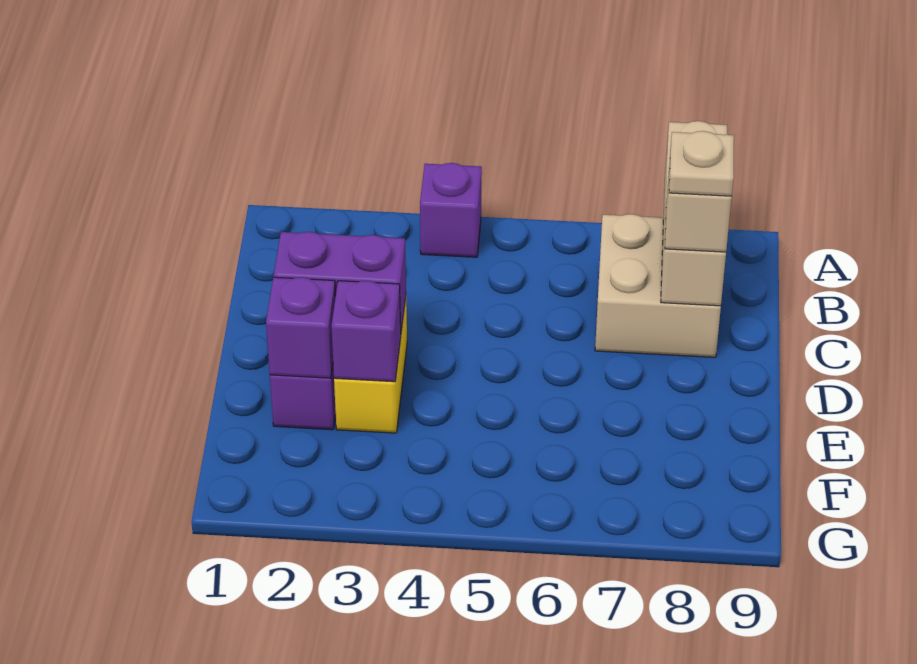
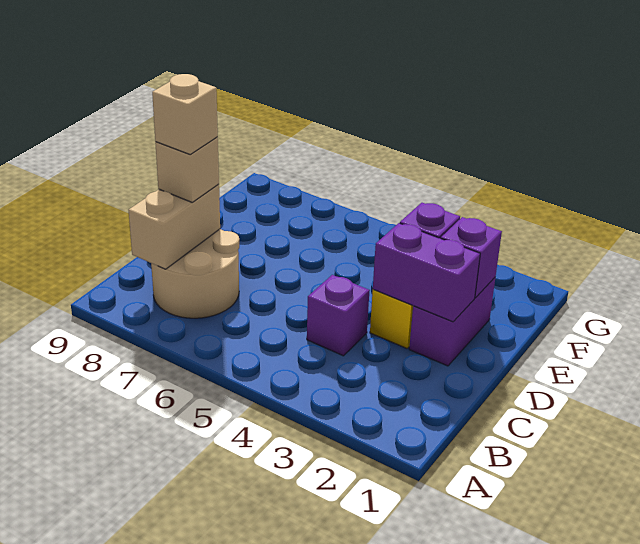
purple brick A4 level 1 -> purple brick C4 level 1
tan brick A8:C8 level 2 -> tan brick B8:C8 level 2
tan brick B7:C8 level 1 -> tan round brick B7:C8 level 1
tan plate C8 level 4 -> tan brick C8 level 4

